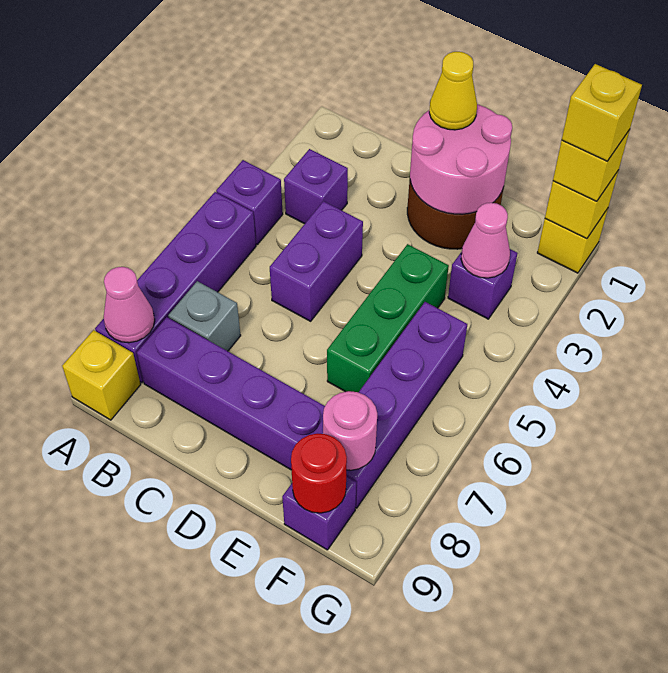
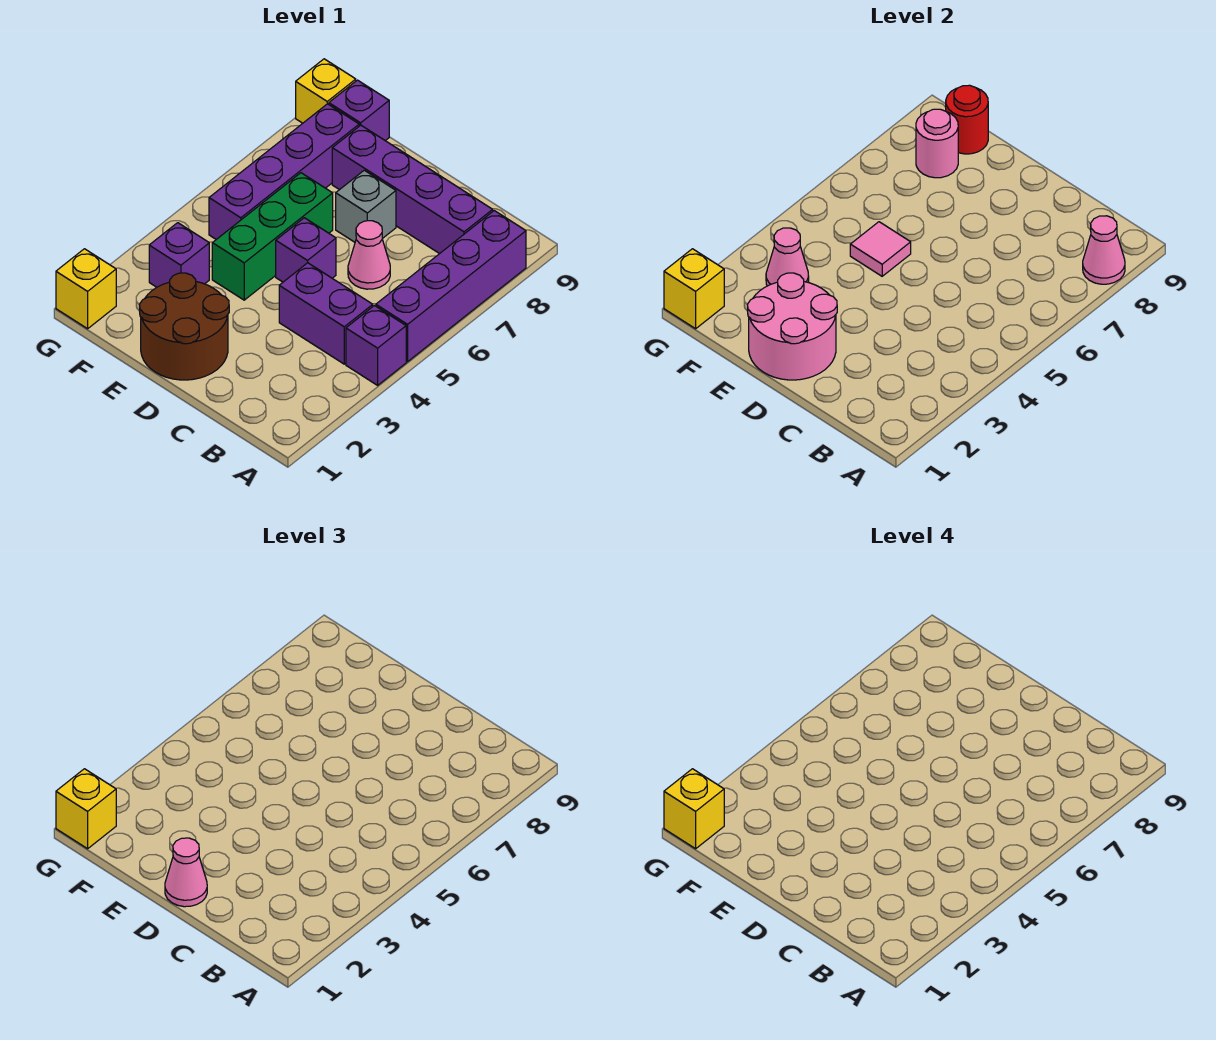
yellow brick A9 level 1 -> yellow brick G9 level 1
purple brick B3 level 1 -> purple brick D5 level 1
grey brick B7 level 1 -> grey brick D7 level 1
purple brick C4:C5 level 1 -> purple brick B4:C4 level 1
none -> pink cone C6 level 1
yellow cone D1 level 3 -> pink cone D1 level 3
none -> pink tile E5 level 2

